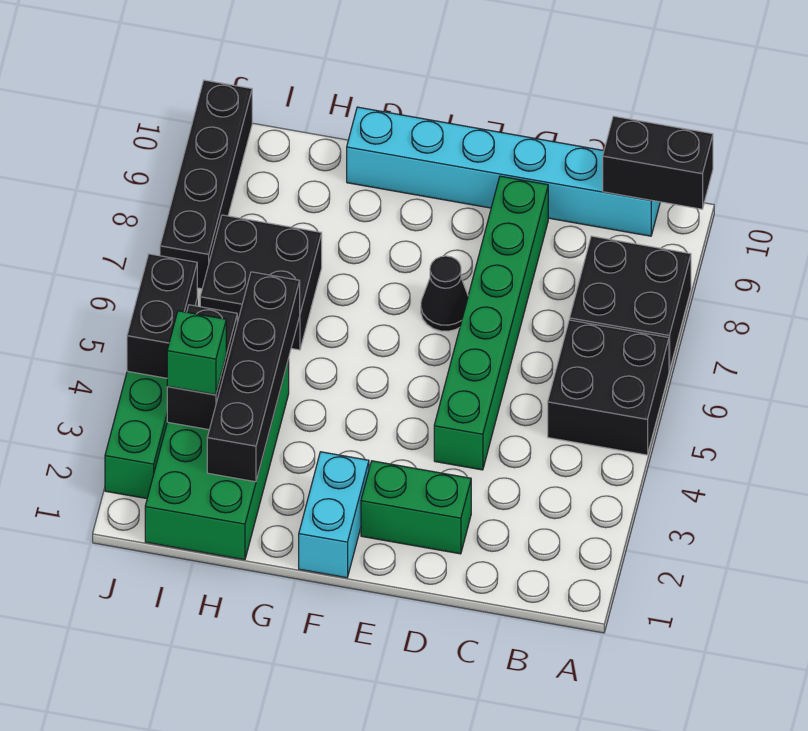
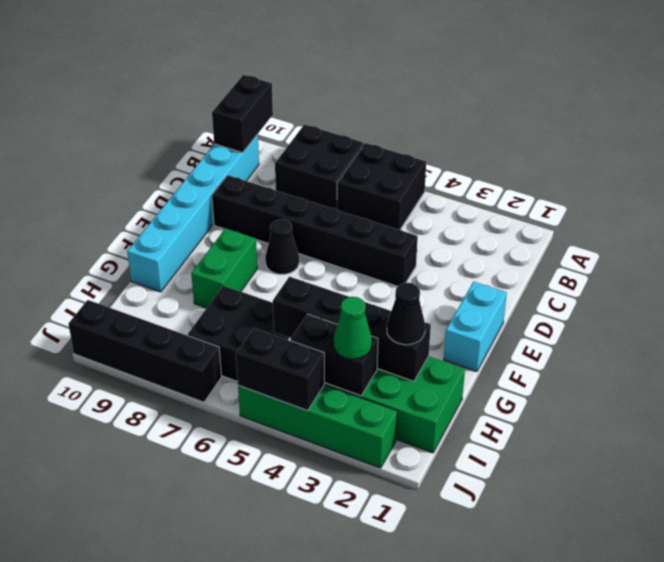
green brick D2:E2 level 1 -> green brick F8:G8 level 1
green brick D4:D9 level 1 -> black brick D4:D9 level 1
cyan brick F1:F2 level 1 -> cyan brick E1:F1 level 1
none -> black cone H2 level 3
green brick I3 level 3 -> green cone I3 level 3

